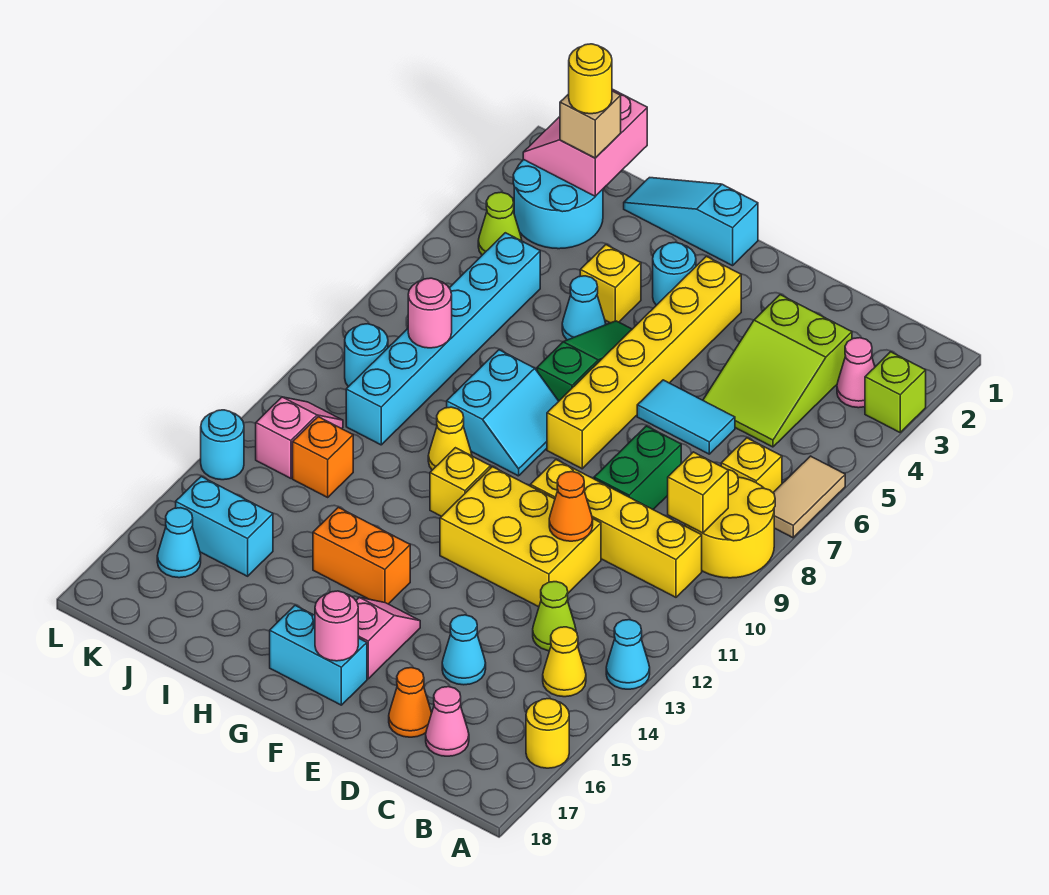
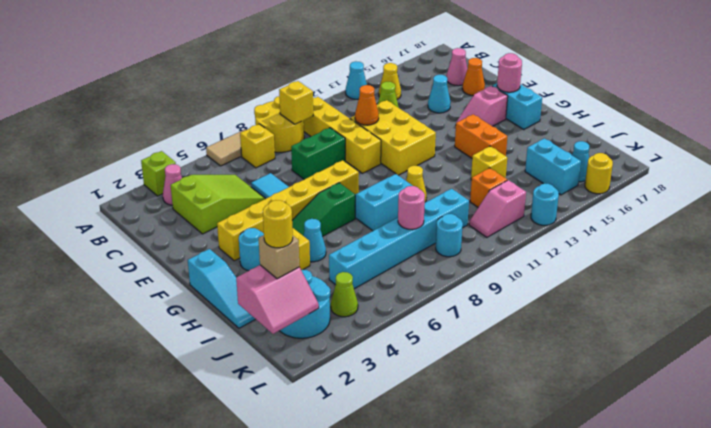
yellow round brick A16 level 1 -> yellow round brick L16 level 1
yellow brick G11 level 1 -> yellow brick I13 level 1

